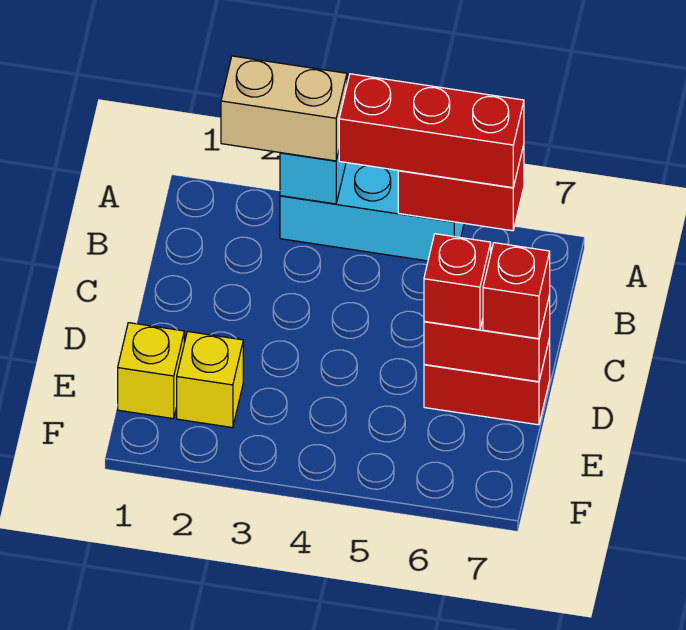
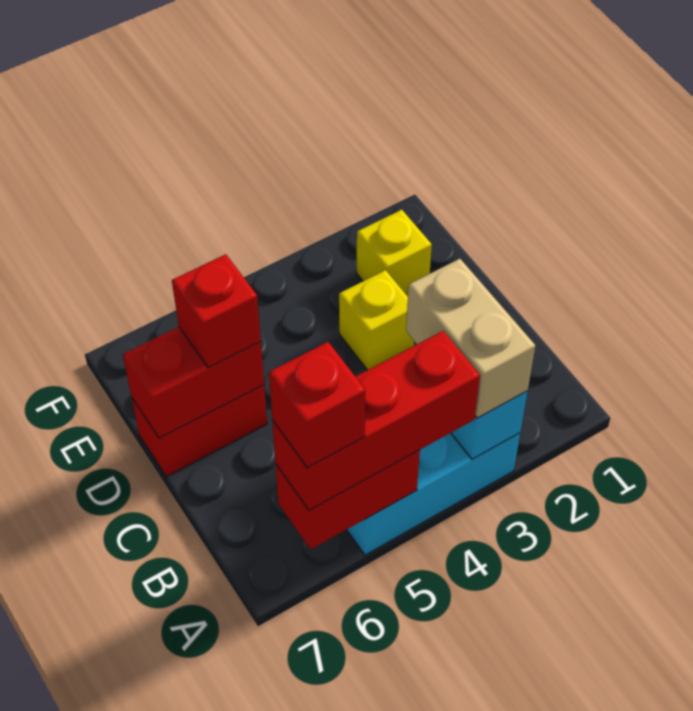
tan brick A2:A3 level 3 -> tan brick A3:B3 level 3
red brick D7 level 3 -> red brick A6 level 4
yellow brick E1 level 1 -> yellow brick D3 level 1

